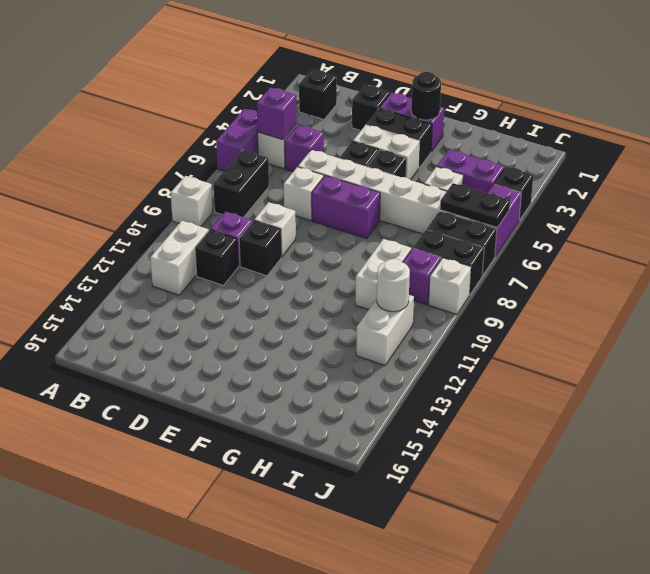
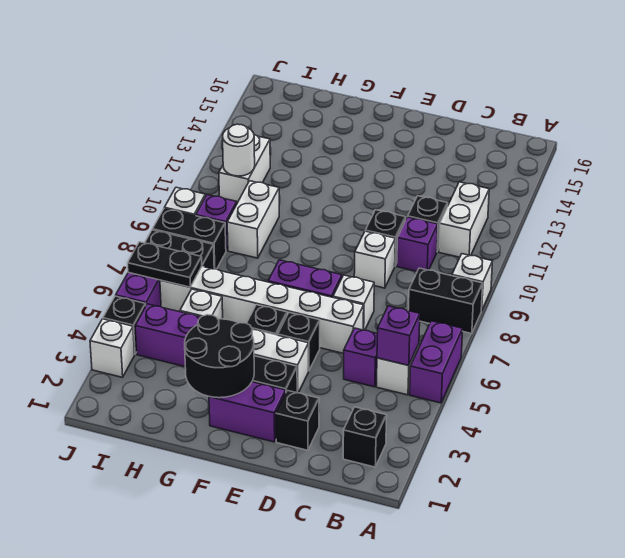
black brick B7:B8 level 1 -> black brick A8:B8 level 1
black round brick F2 level 2 -> black round brick F2:G3 level 2
none -> white brick J3 level 1

